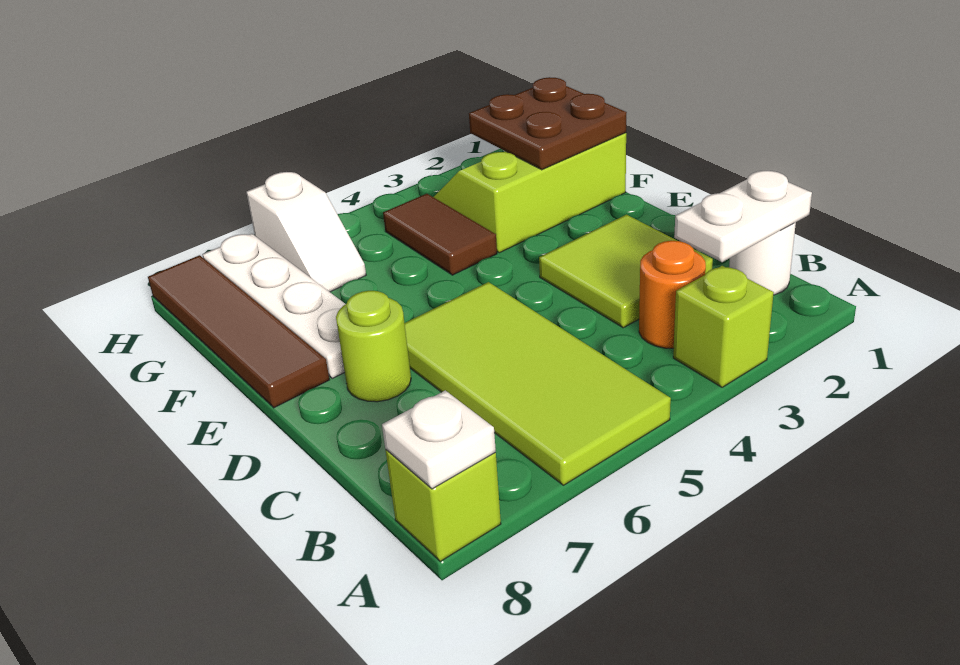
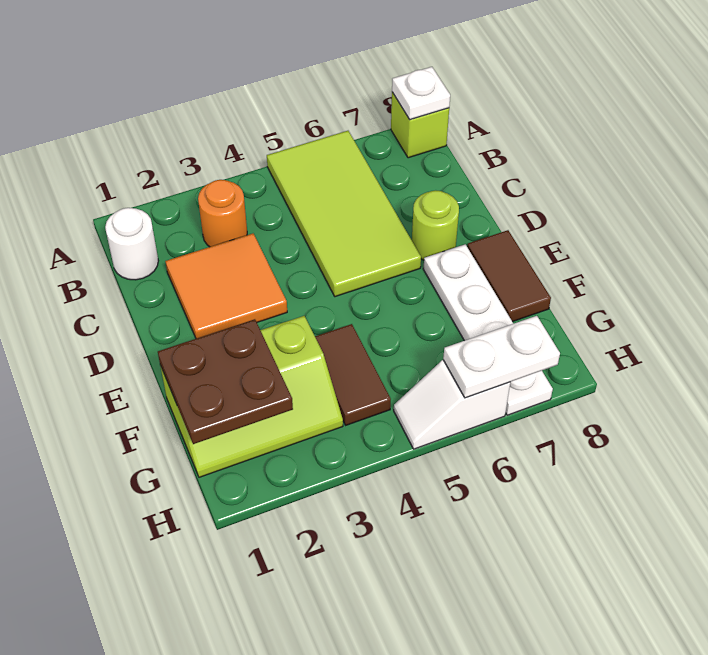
lime brick A3 level 1 -> none
white plate B1:B2 level 2 -> white plate H6:H7 level 2
lime tile C2:D3 level 1 -> orange tile C2:D3 level 1
brown tile E8:H8 level 1 -> brown tile E8:F8 level 1
white slope G6:H6 level 1 top H -> white slope H5:H6 level 1 top 6

